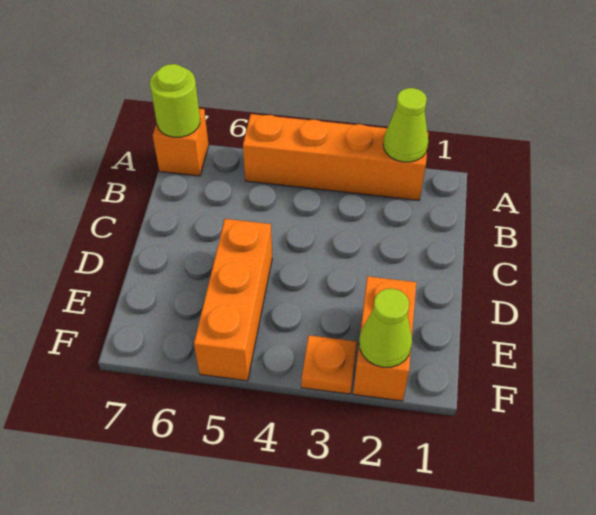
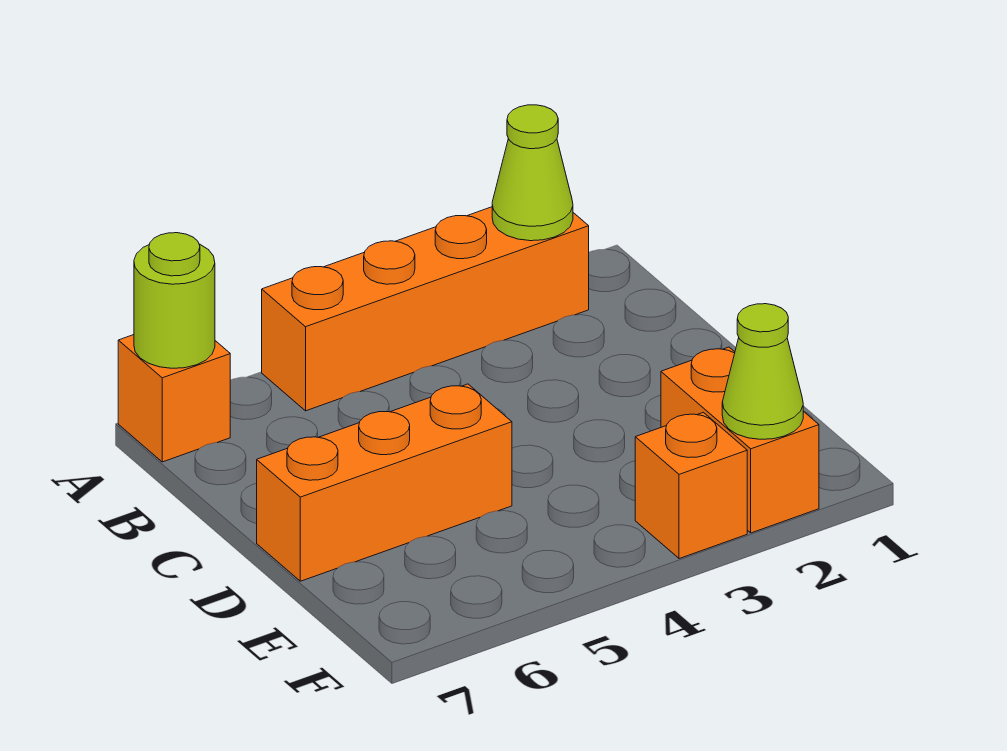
orange brick D5:F5 level 1 -> orange brick D5:D7 level 1
orange plate F3 level 1 -> orange brick F3 level 1

